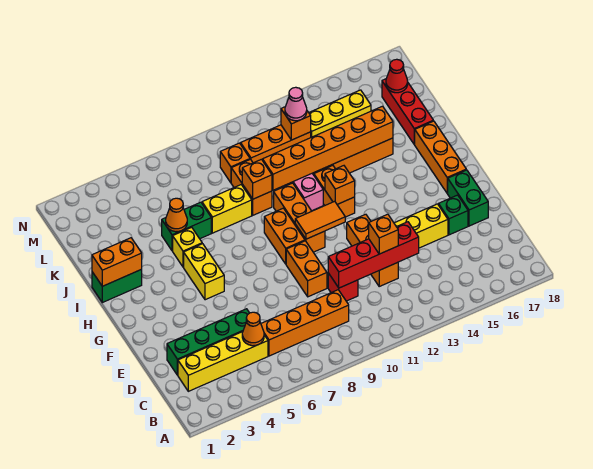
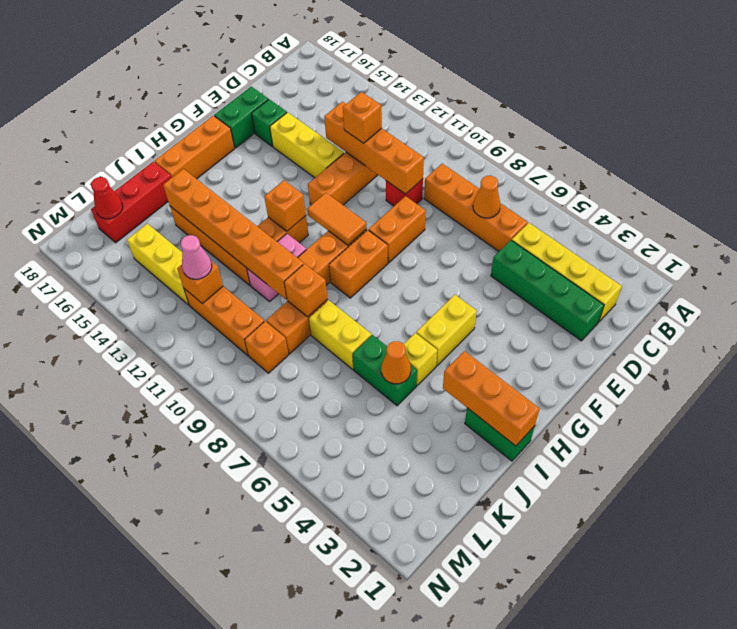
orange cone C5 level 2 -> orange cone C7 level 2
red brick D10:D13 level 2 -> orange brick D10:D13 level 2
orange brick I1:I2 level 2 -> orange brick I1:I3 level 2

